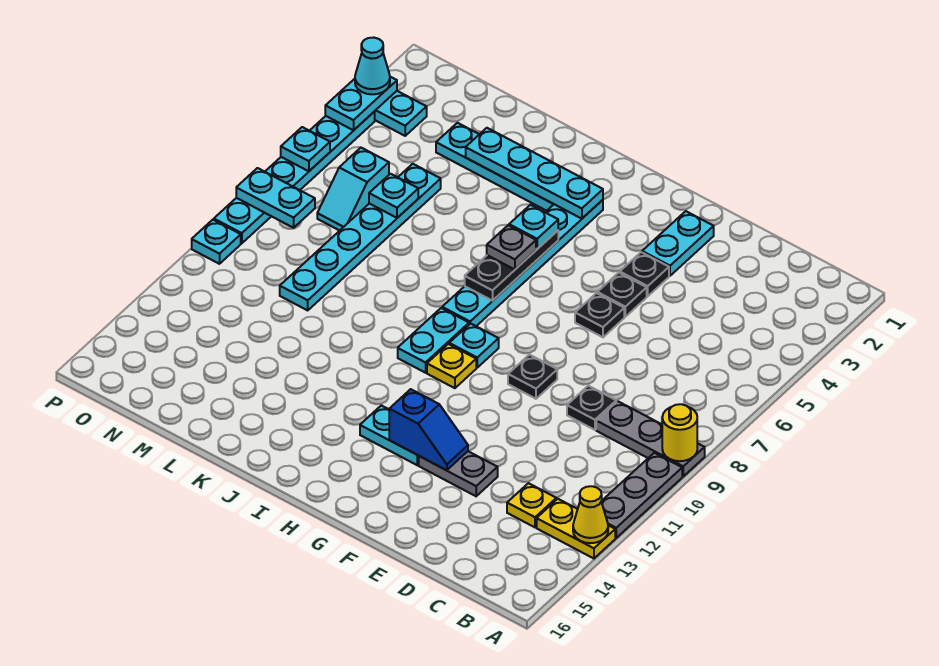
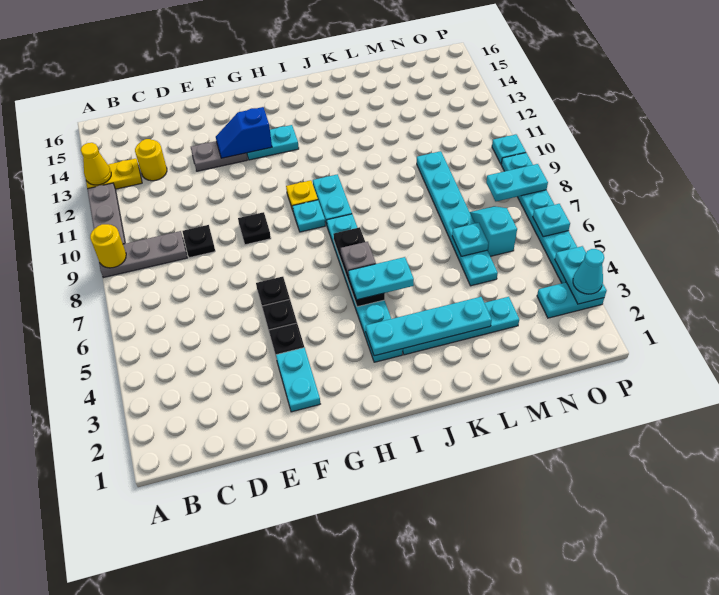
yellow plate C13 level 1 -> yellow round brick C13 level 1
cyan plate I5 level 3 -> cyan plate I5:J5 level 3

